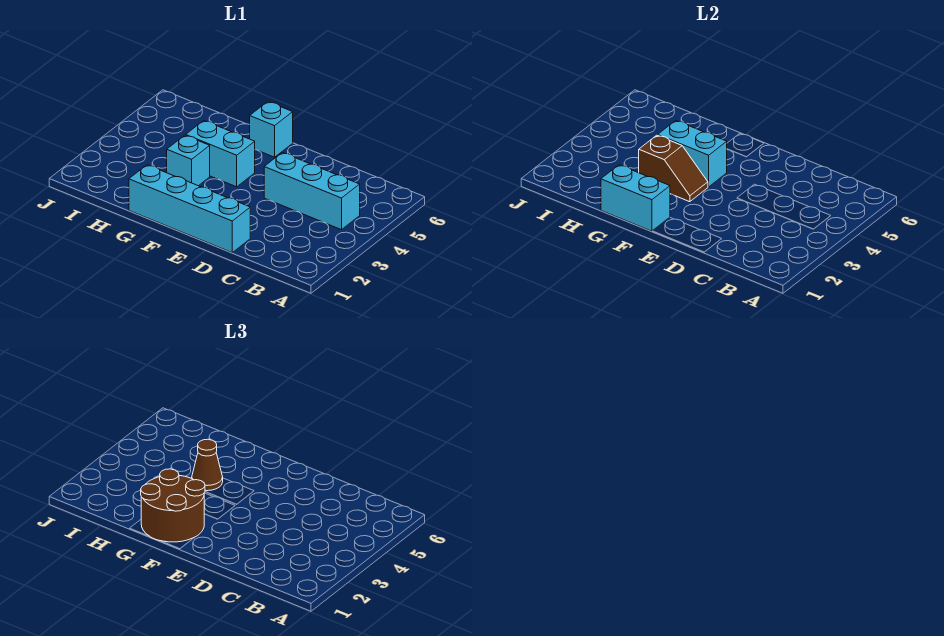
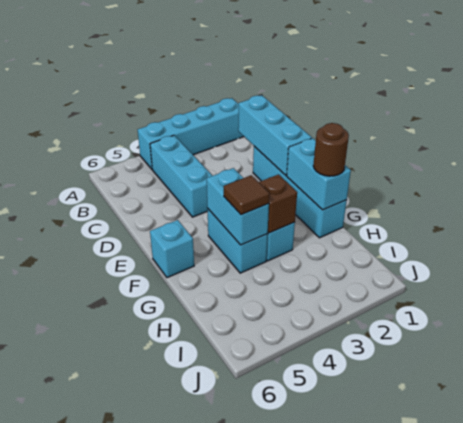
none -> cyan brick A1:A4 level 1
none -> cyan brick C1:E1 level 2
brown round brick F1:G2 level 3 -> brown round brick G1 level 3
brown cone G4 level 3 -> brown tile G4 level 3

